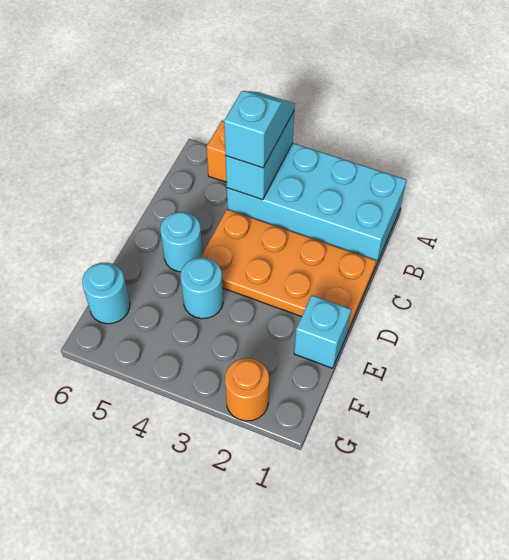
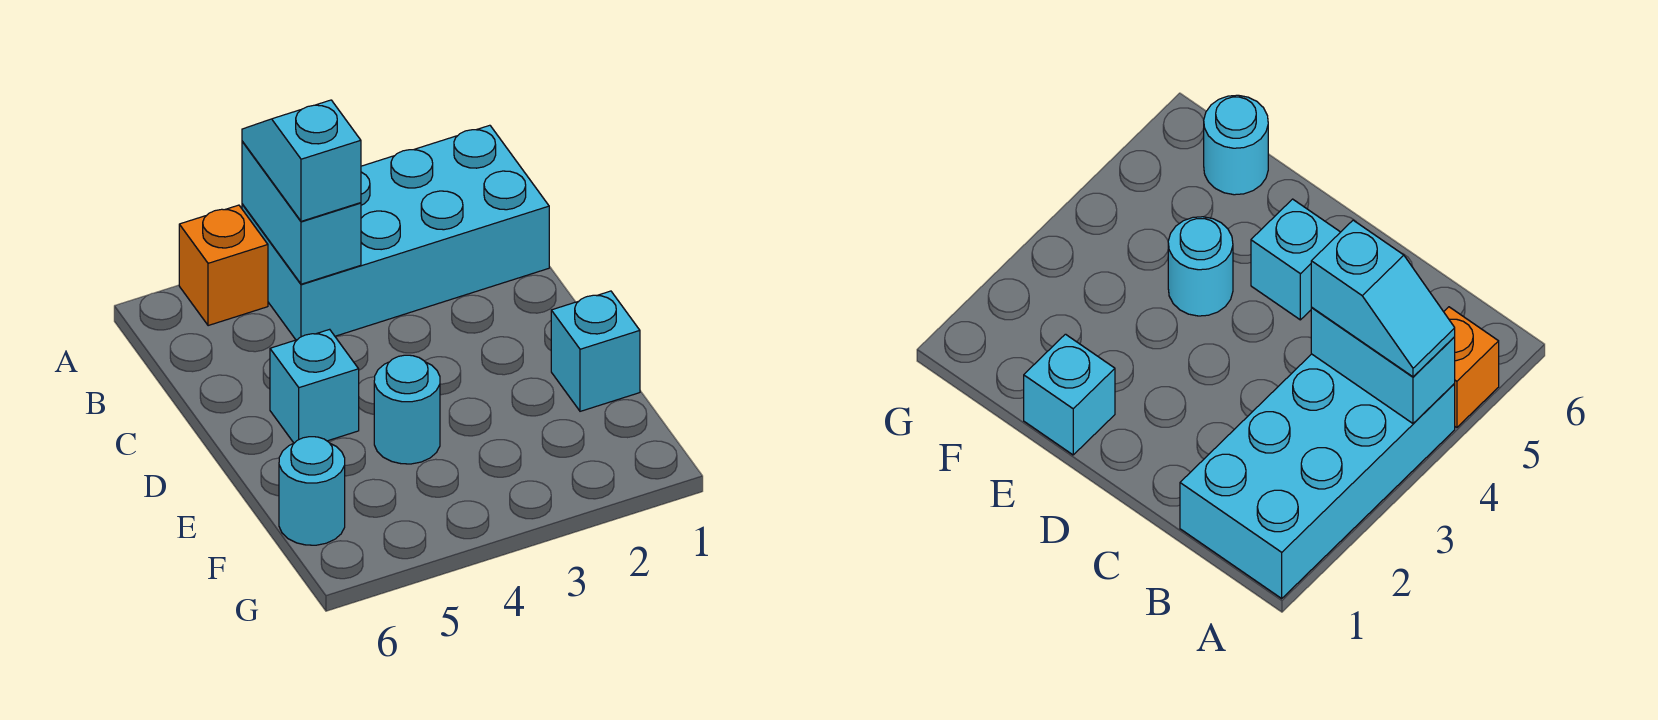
orange plate C1:D4 level 1 -> none
cyan round brick D5 level 1 -> cyan brick D5 level 1
orange round brick G2 level 1 -> none

